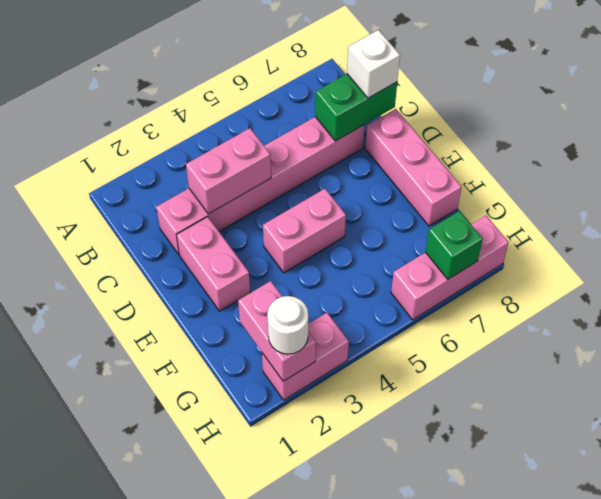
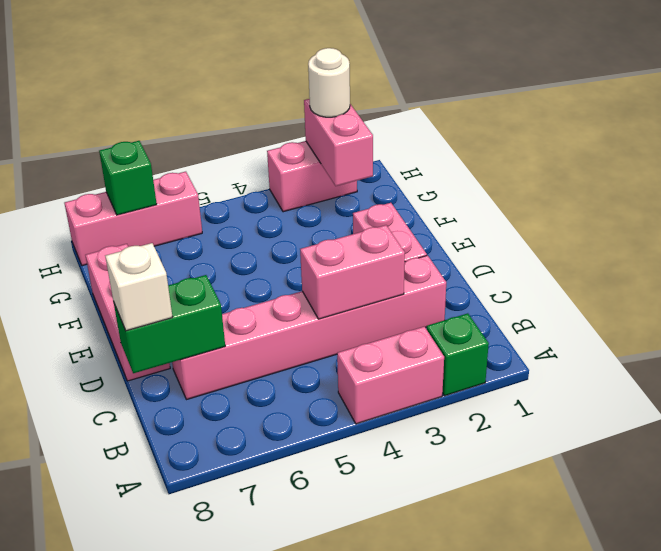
none -> green brick A2 level 1
pink brick E4:E5 level 1 -> pink brick A3:A4 level 1

